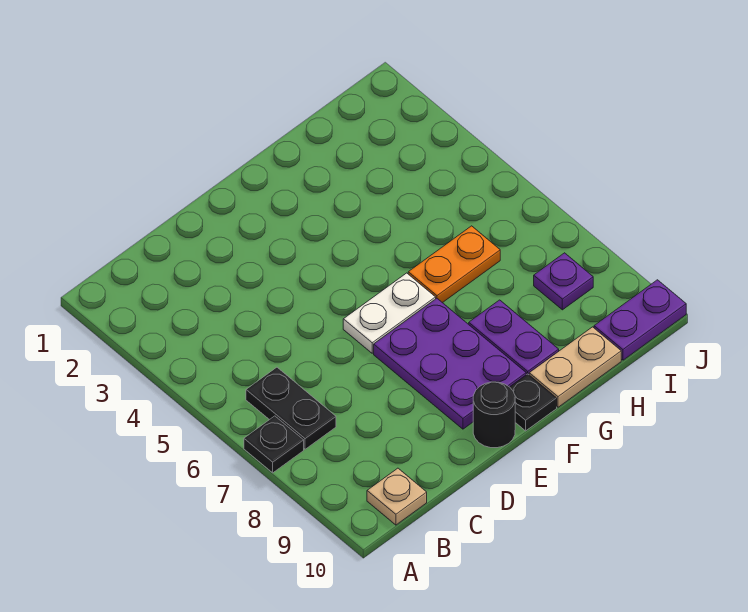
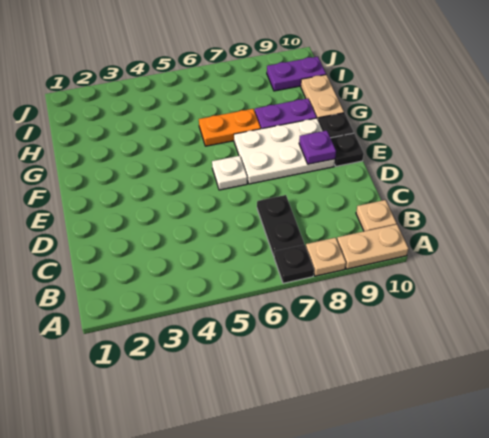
none -> tan plate A8 level 1
none -> tan plate A9:A10 level 1
black plate B6:B7 level 1 -> black plate B7:C7 level 1
white plate E6:F6 level 1 -> white plate E6 level 1
purple plate E7:F9 level 1 -> white plate E7:F9 level 1
black round brick E10 level 1 -> black plate E10 level 1
orange plate G6:H6 level 1 -> orange plate G6:G7 level 1
purple plate I8 level 1 -> purple plate E9 level 2
purple plate I10:J10 level 1 -> purple plate I9:I10 level 1

